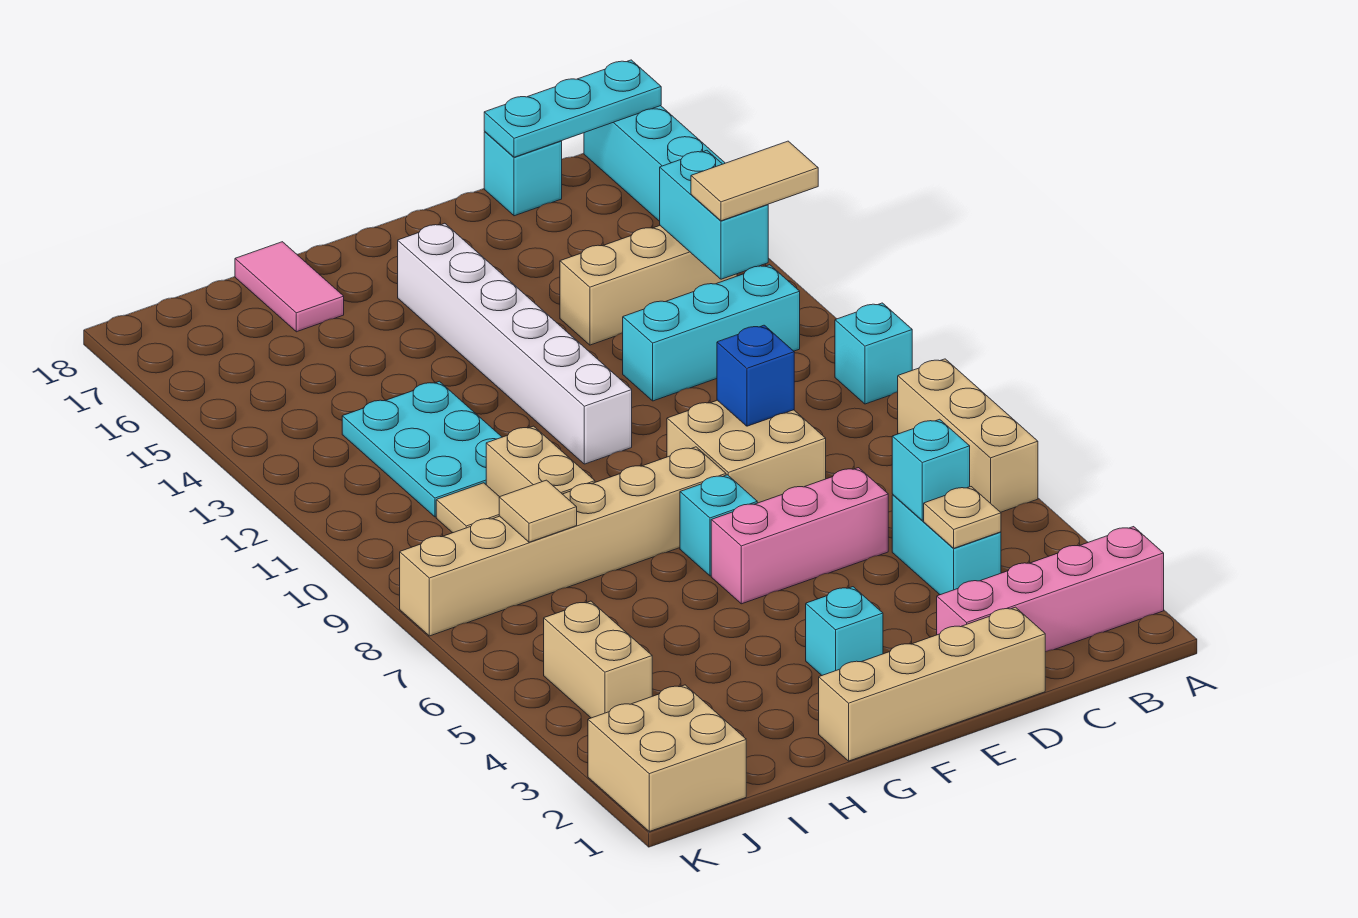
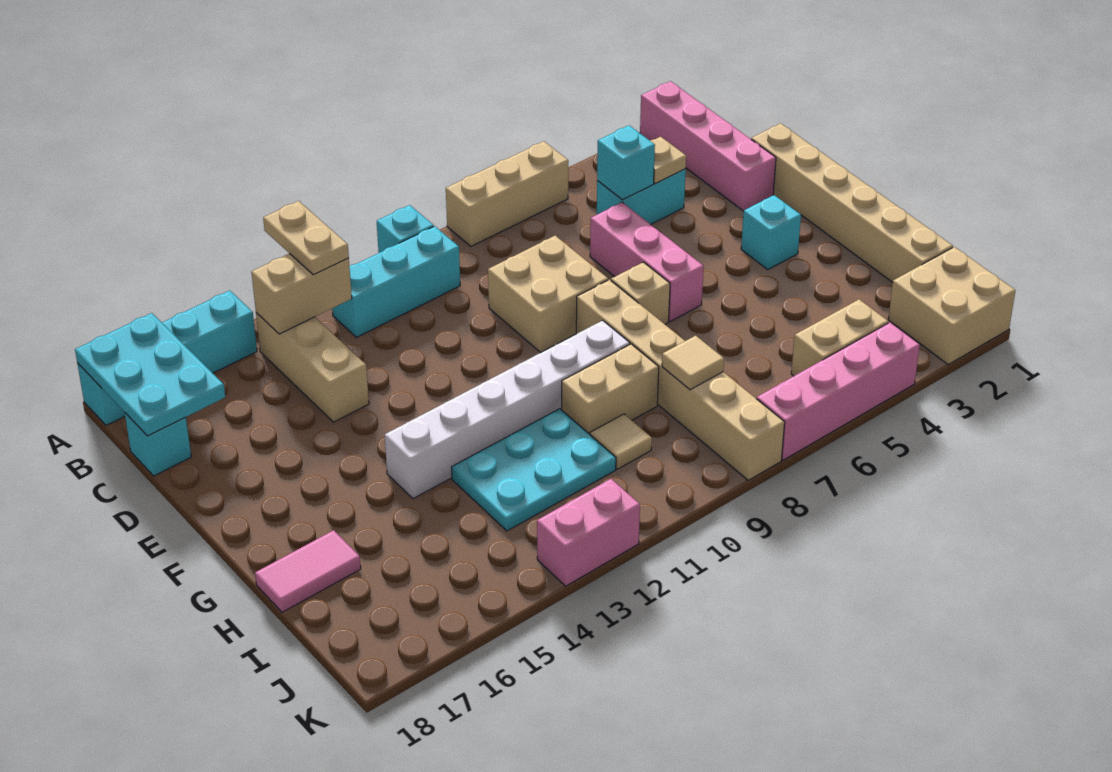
tan tile A13:B13 level 3 -> tan plate A13:B13 level 3
cyan plate A18:C18 level 2 -> cyan plate A17:C18 level 2
cyan brick B12:D12 level 1 -> cyan brick B10:B12 level 1
cyan brick B13:B14 level 2 -> tan brick B13:B14 level 2
tan brick D1:G1 level 1 -> tan brick D1:I1 level 1
blue brick D9 level 2 -> none
cyan brick F7 level 1 -> tan brick F7 level 1
white brick F11:F16 level 1 -> white brick G9:G14 level 1
none -> pink brick K4:K7 level 1
none -> pink brick K12:K13 level 1

